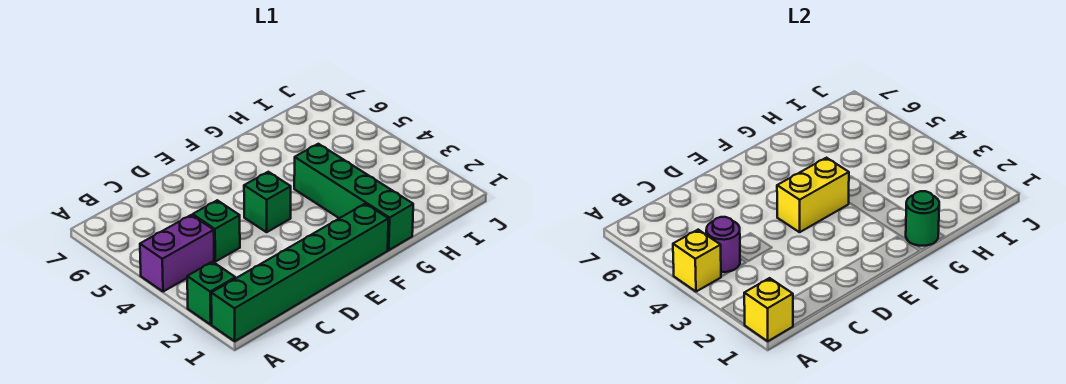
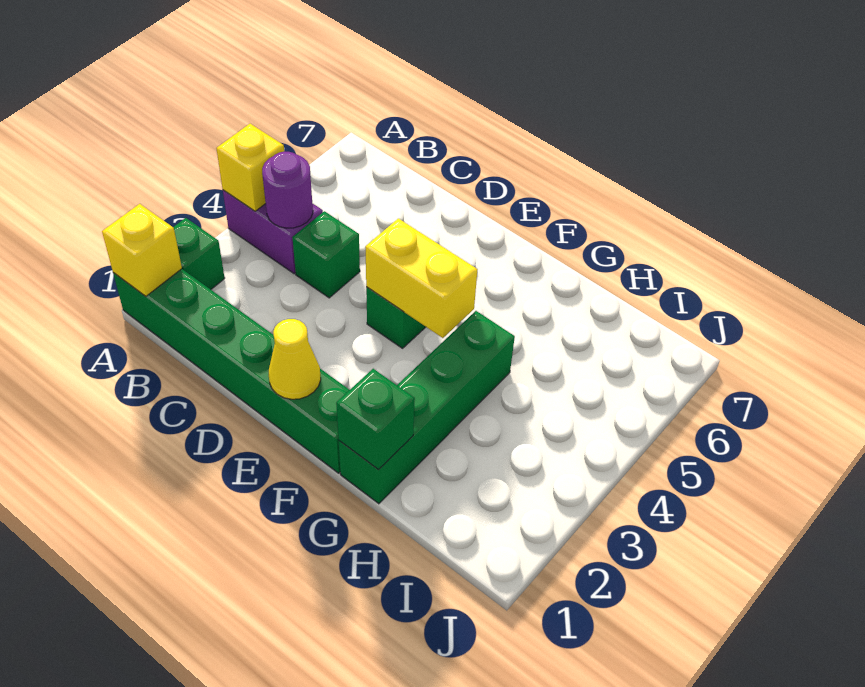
none -> yellow cone E1 level 2
green round brick G1 level 2 -> green brick G1 level 2

